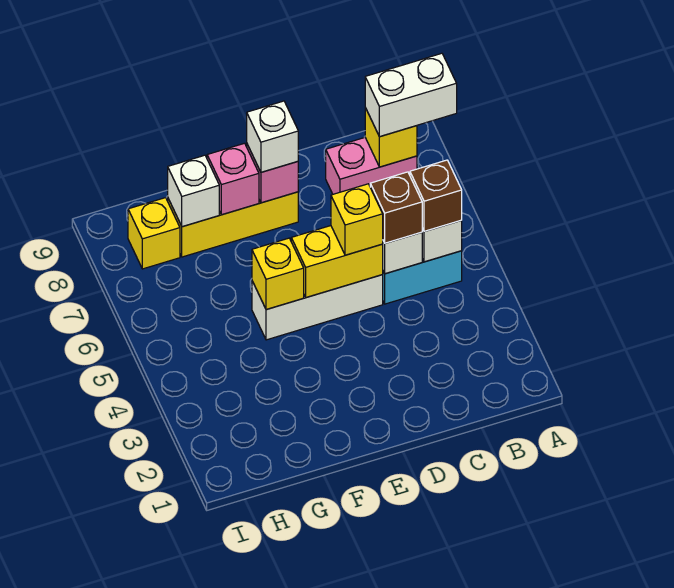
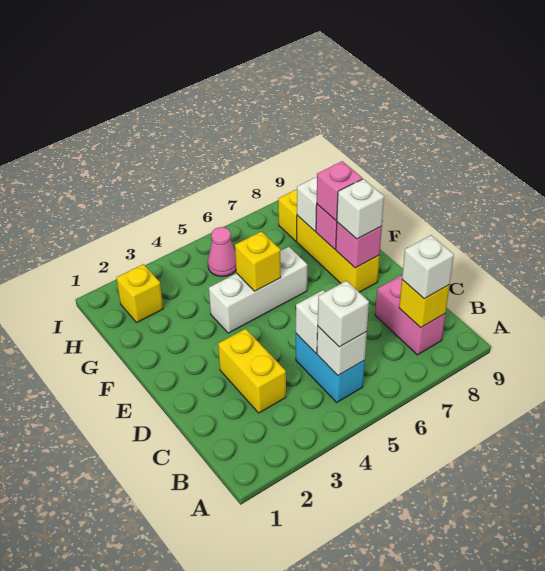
white brick A8:B8 level 3 -> white brick B8 level 3
brown brick B5 level 3 -> white brick B5 level 3
brown brick C5 level 3 -> none
white brick D5:F5 level 1 -> white brick F4:F6 level 1
yellow brick D5:E5 level 2 -> yellow brick C3:D3 level 1
yellow brick D5 level 3 -> yellow brick H2 level 1
none -> pink brick F8 level 3
none -> pink cone H5 level 1

